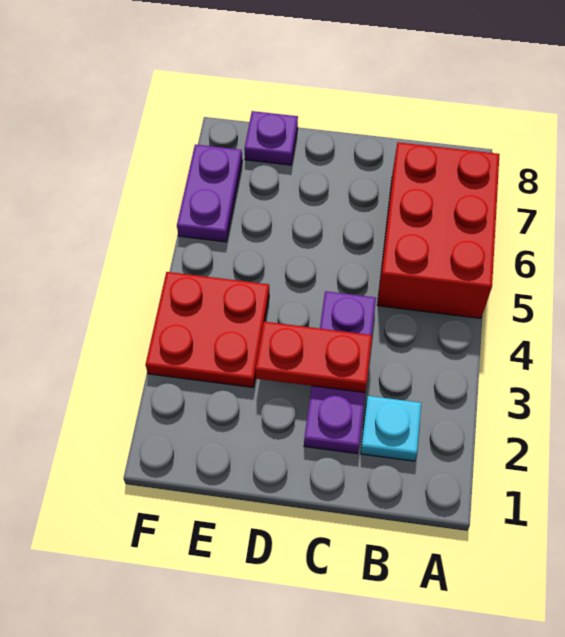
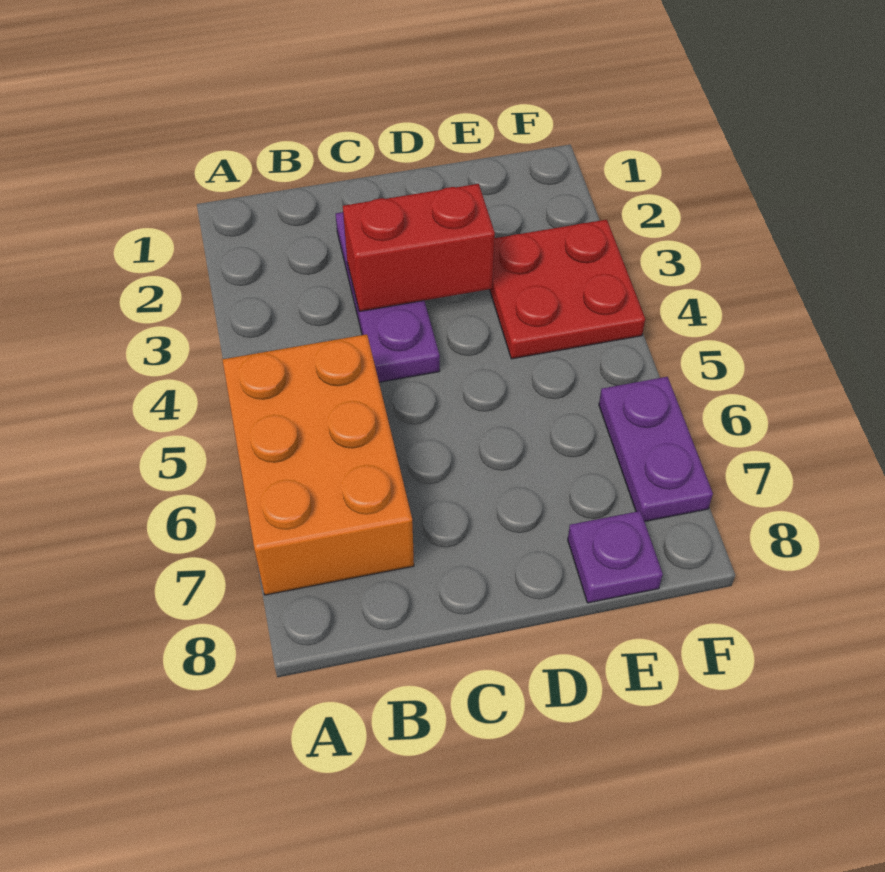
red brick A5:B7 level 1 -> orange brick A5:B7 level 1
cyan plate B2 level 1 -> none
red plate C3:D3 level 2 -> red brick C3:D3 level 2

